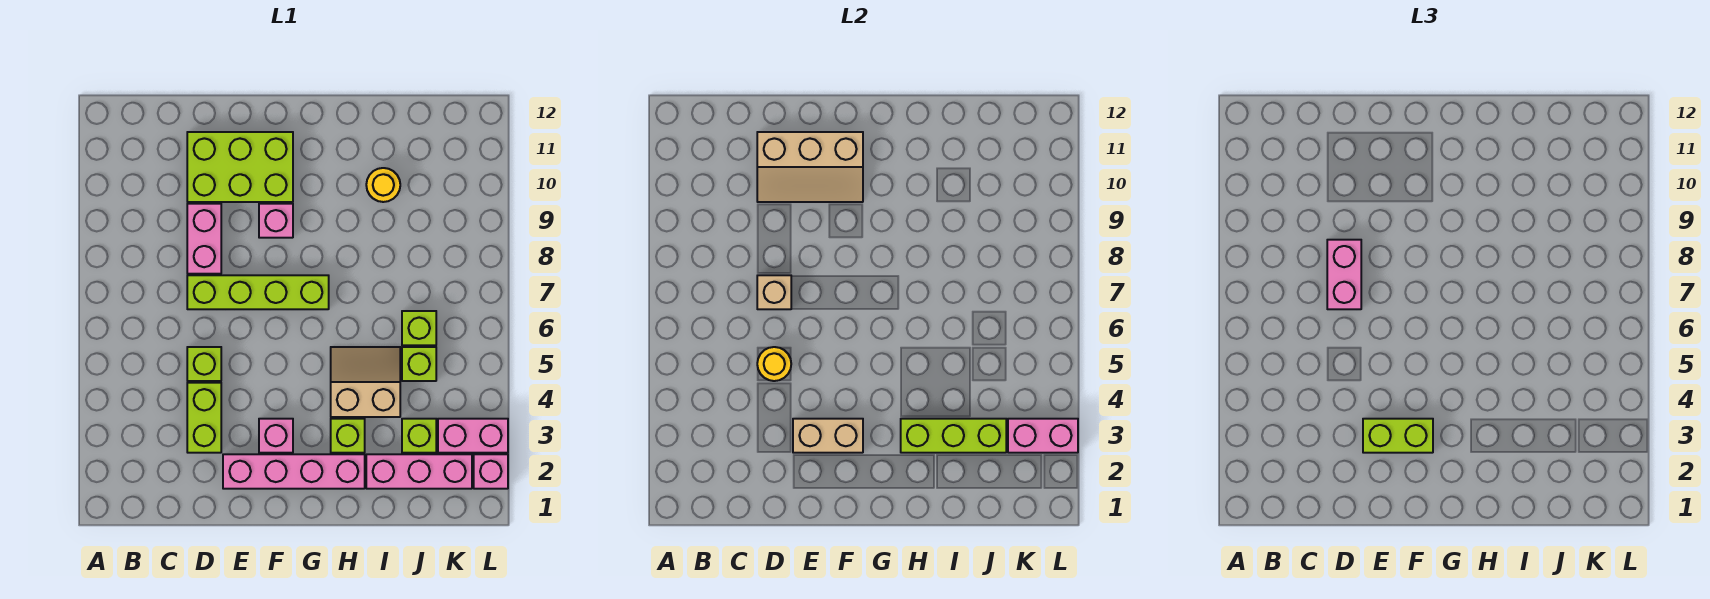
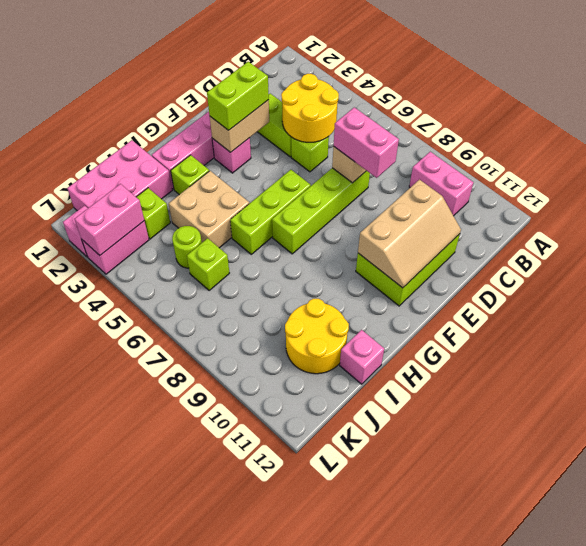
yellow round brick D5 level 2 -> yellow round brick C4:D5 level 2
pink brick D8:D9 level 1 -> pink brick B9:B10 level 1
tan slope D10:F11 level 2 top 11 -> tan slope D10:F11 level 2 top 10
pink brick F9 level 1 -> pink brick I12 level 1
lime brick H3:J3 level 2 -> lime brick F6:H6 level 1
tan slope H4:I5 level 1 top 4 -> tan brick H4:I5 level 1
pink brick I2:K2 level 1 -> pink brick I1:K2 level 1
yellow round brick I10 level 1 -> yellow round brick I10:J11 level 1
lime brick J5 level 1 -> lime round brick J5 level 1

